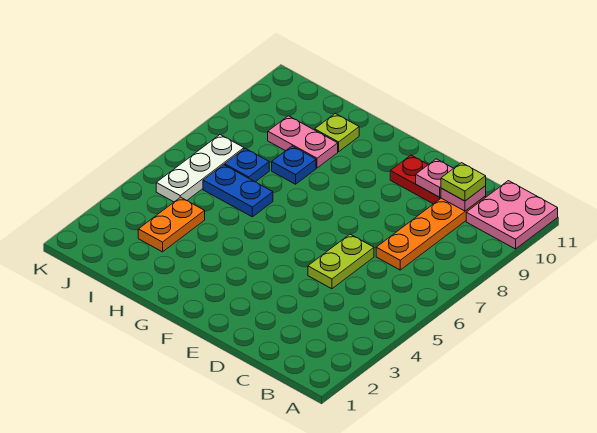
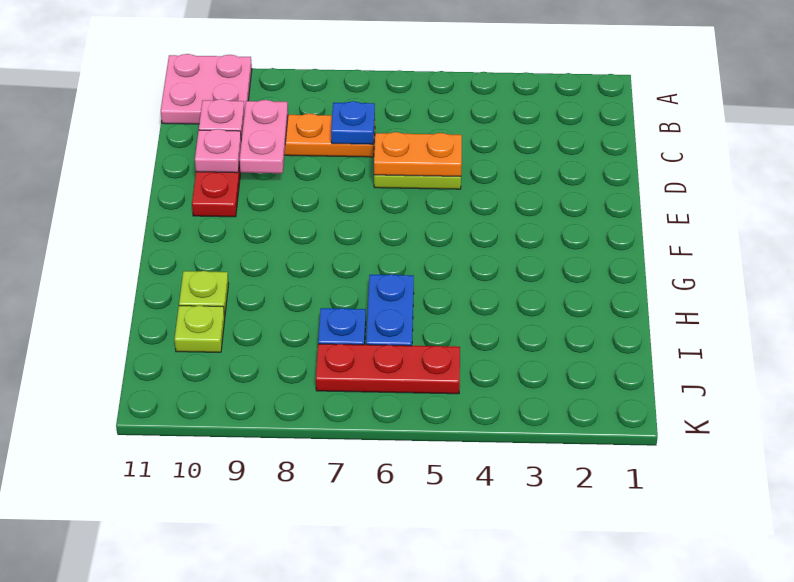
lime plate C10 level 3 -> lime plate I10 level 1
blue plate H8 level 1 -> blue plate C7 level 2
pink plate H9:I9 level 1 -> pink plate C9:D9 level 2
orange plate I3:I4 level 1 -> orange plate D5:D6 level 2
white plate J5:J7 level 1 -> red plate J5:J7 level 1

